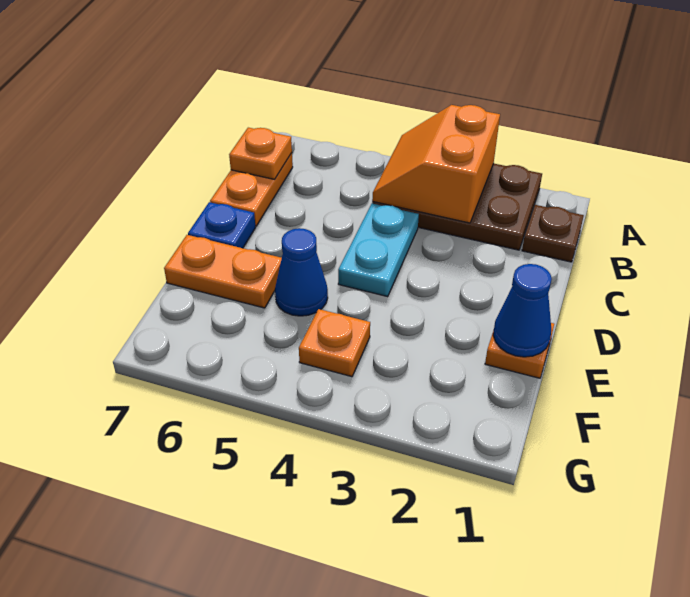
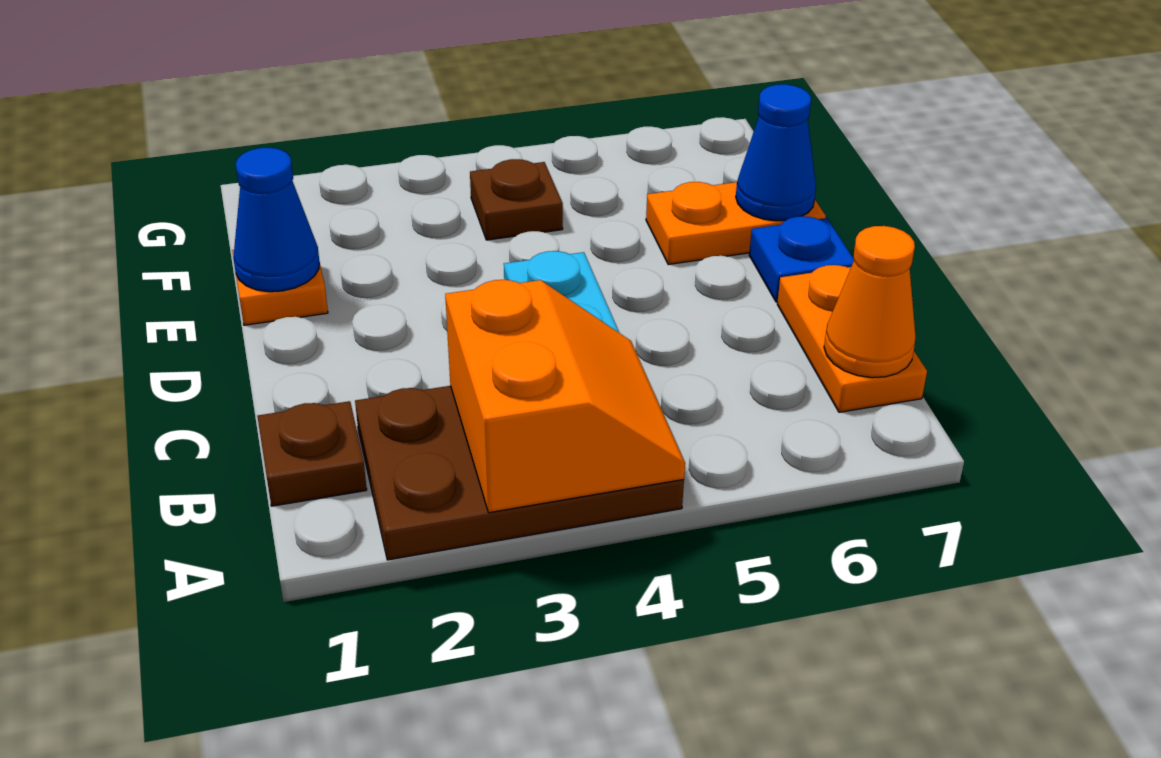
orange plate B7 level 2 -> orange cone B7 level 2
blue cone E5 level 1 -> blue cone E7 level 2
orange plate F4 level 1 -> brown plate F4 level 1

